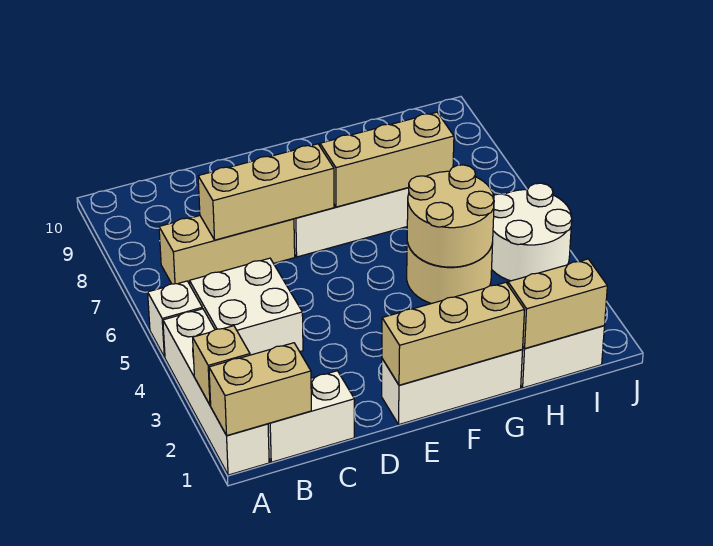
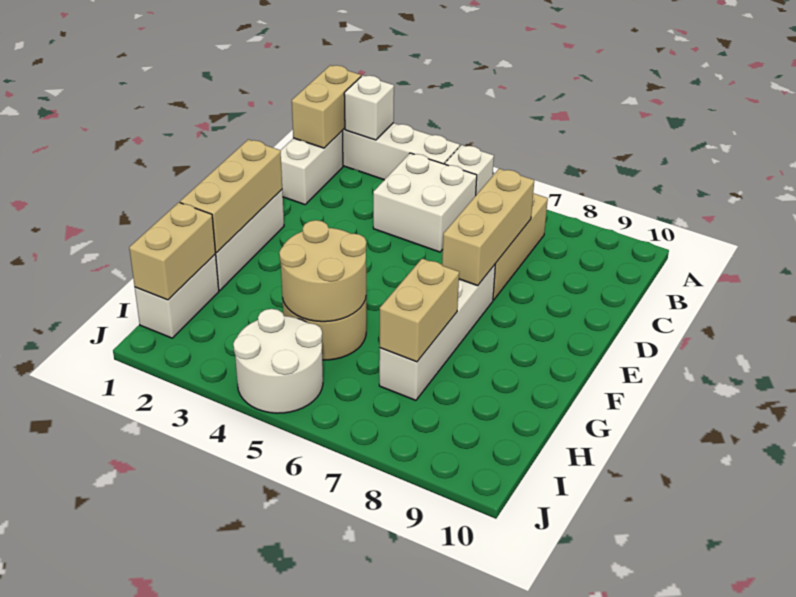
tan brick A2 level 2 -> white brick A2 level 2
tan brick F7:H7 level 2 -> tan brick G7:H7 level 2

